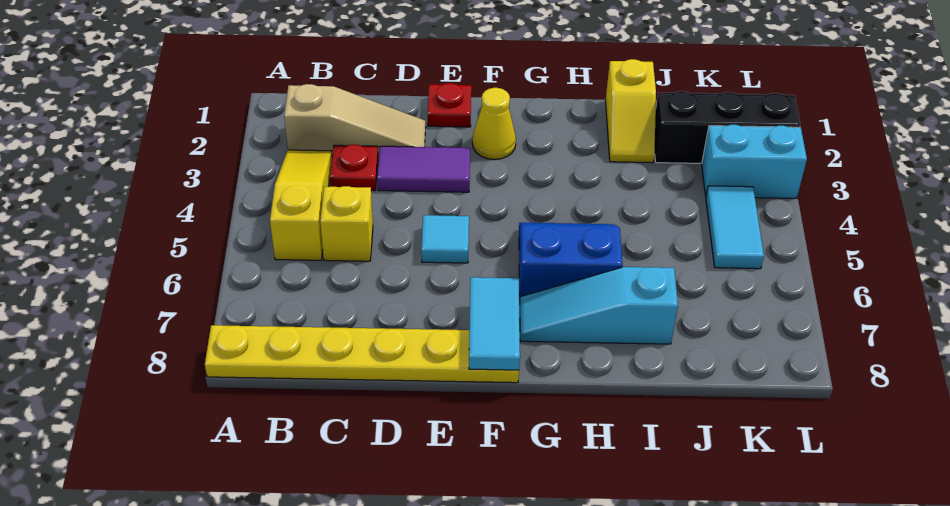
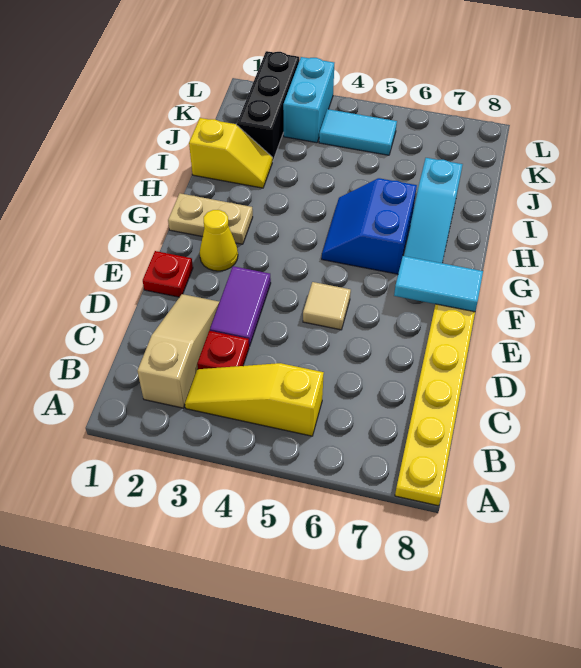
yellow brick C5 level 1 -> none
cyan tile E5 level 1 -> tan tile E5 level 1
none -> tan plate G1:G2 level 1

